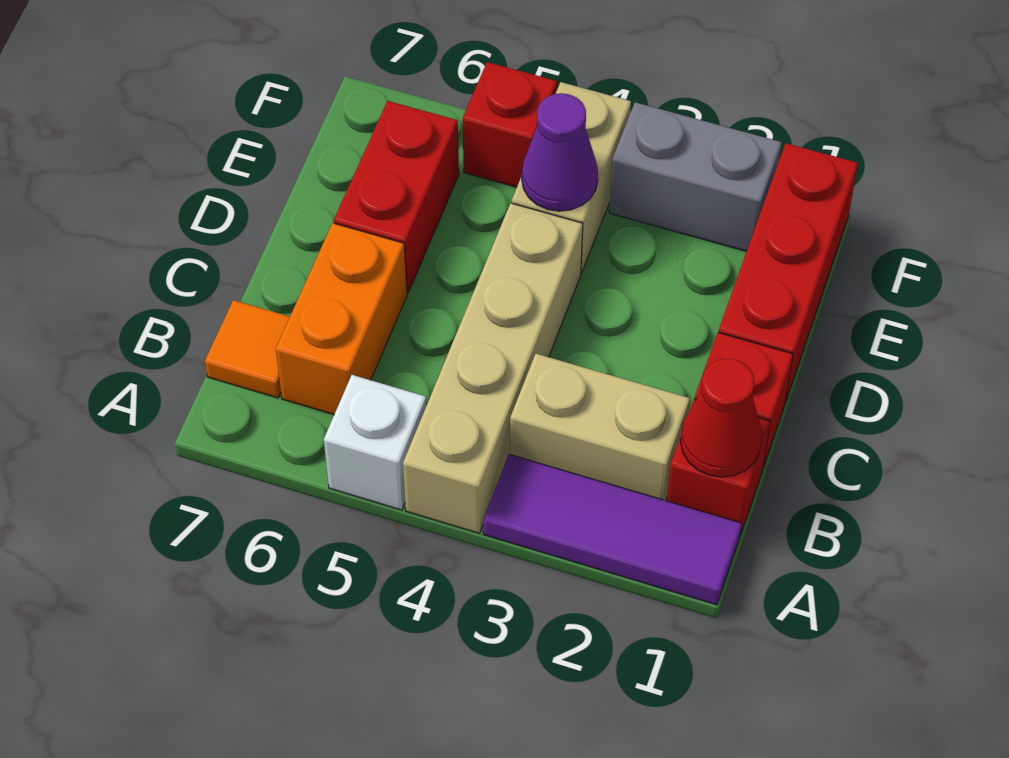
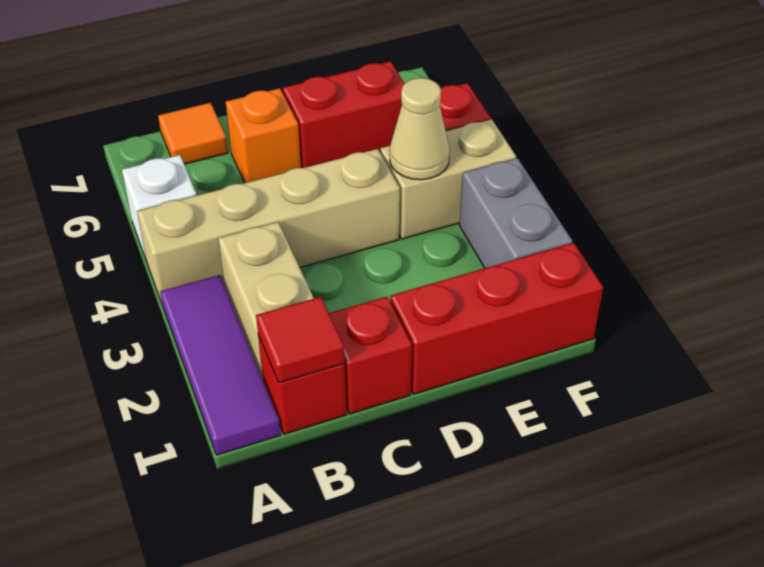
red cone B1 level 2 -> red tile B1 level 2
orange brick B6:C6 level 1 -> orange brick C6 level 1
purple cone E4 level 2 -> tan cone E4 level 2

